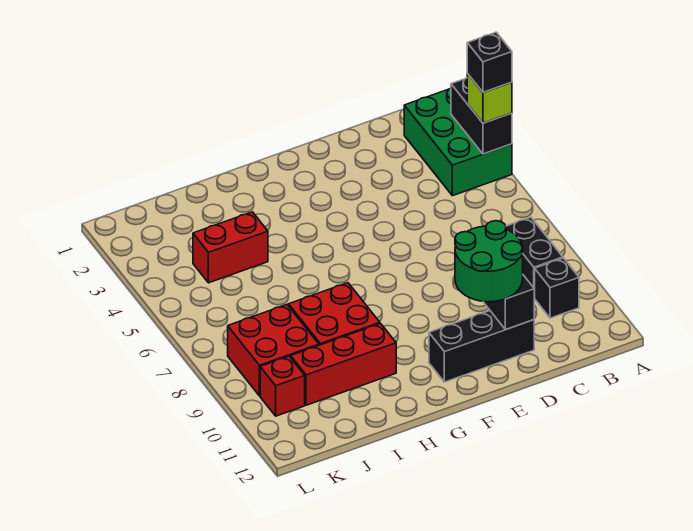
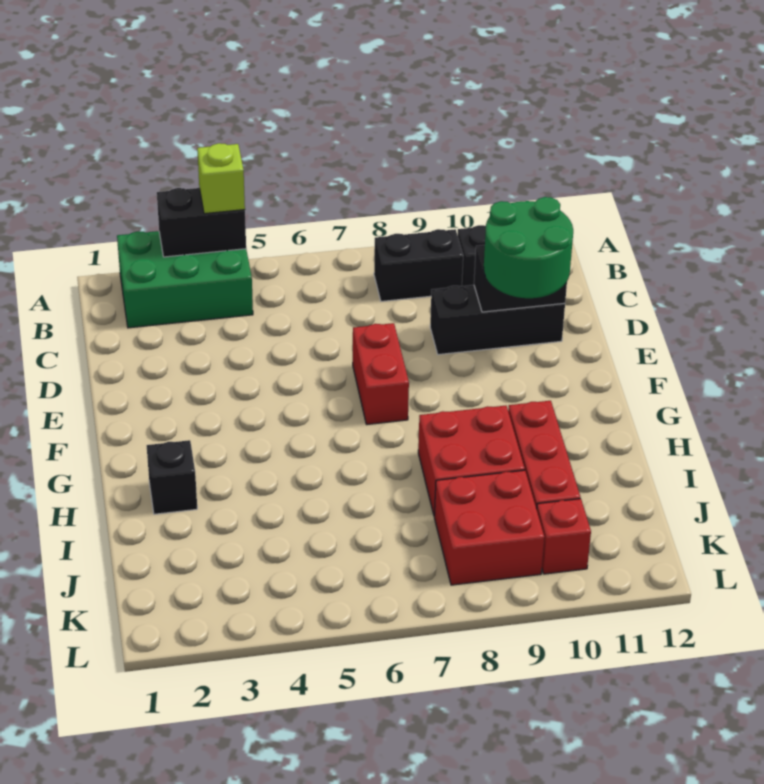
black brick A4 level 4 -> black brick H2 level 1
black brick D11:F11 level 1 -> black brick D9:D11 level 1
red brick I4:J4 level 1 -> red brick E7:F7 level 1

